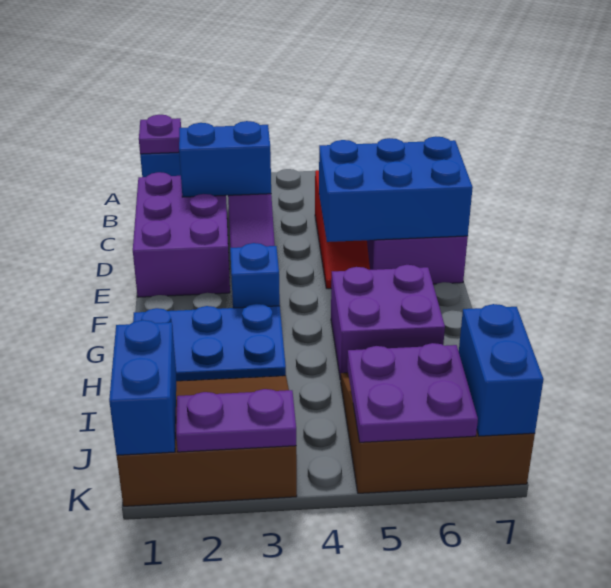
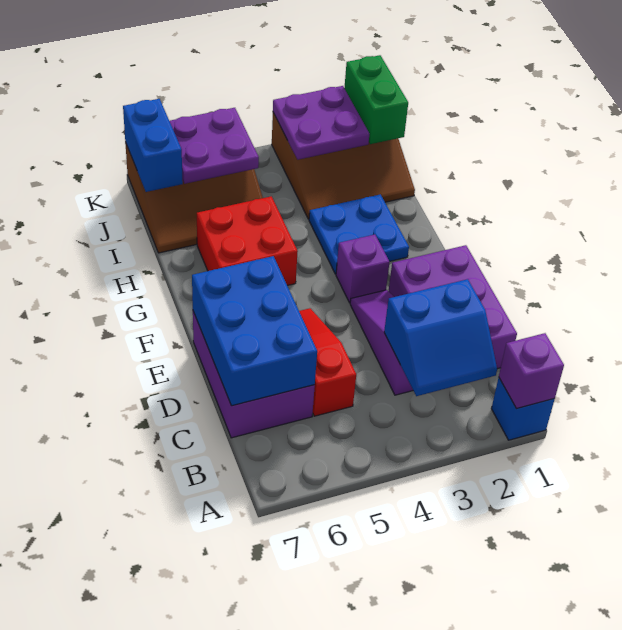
purple plate A1 level 2 -> purple brick A1 level 2
blue brick D5:E7 level 2 -> blue brick C6:E7 level 2
blue brick F3 level 1 -> purple brick F3 level 1
blue plate G1:H3 level 1 -> blue plate G2:H3 level 1
purple brick G5:H6 level 1 -> red brick G5:H6 level 1
blue brick J1:K1 level 2 -> green brick J1:K1 level 2
purple plate K2:K3 level 2 -> purple plate J2:K3 level 2

